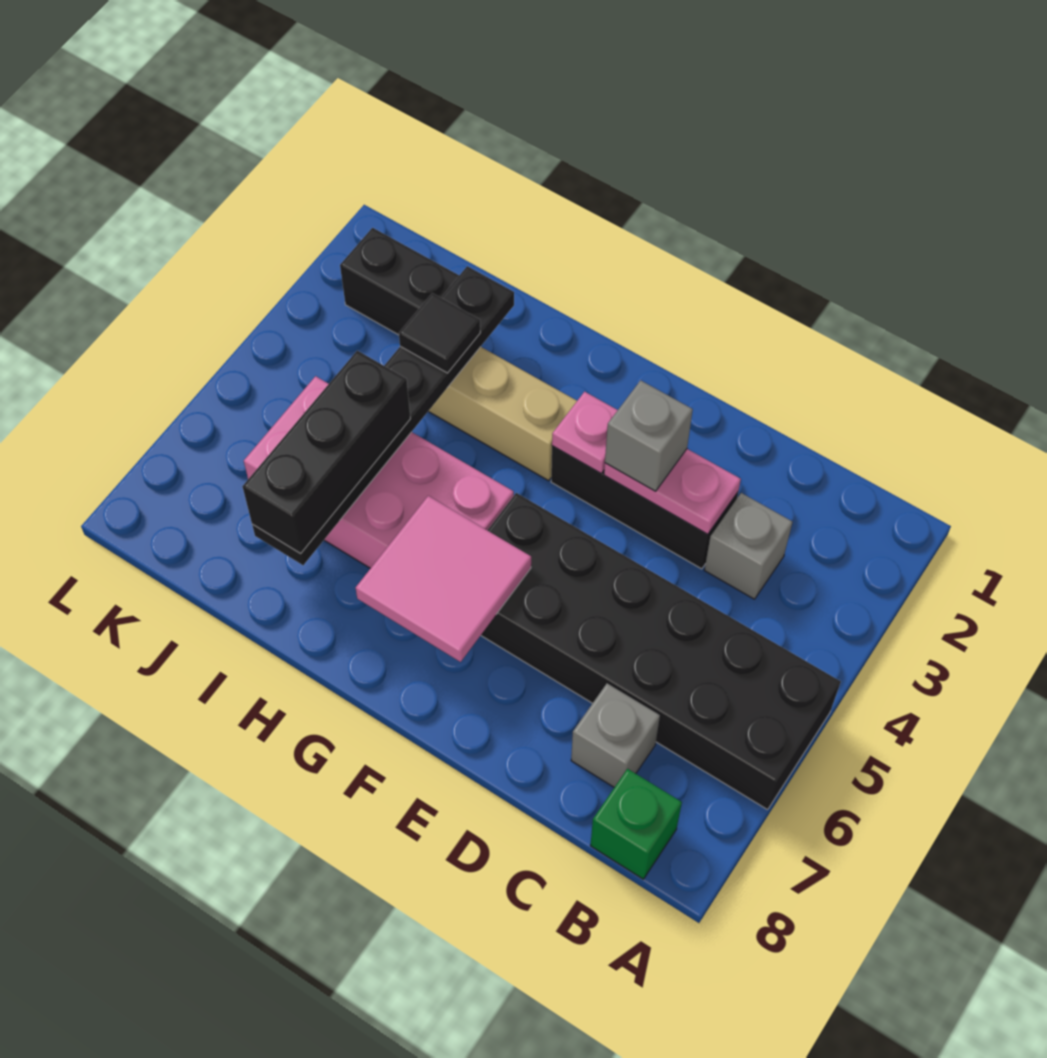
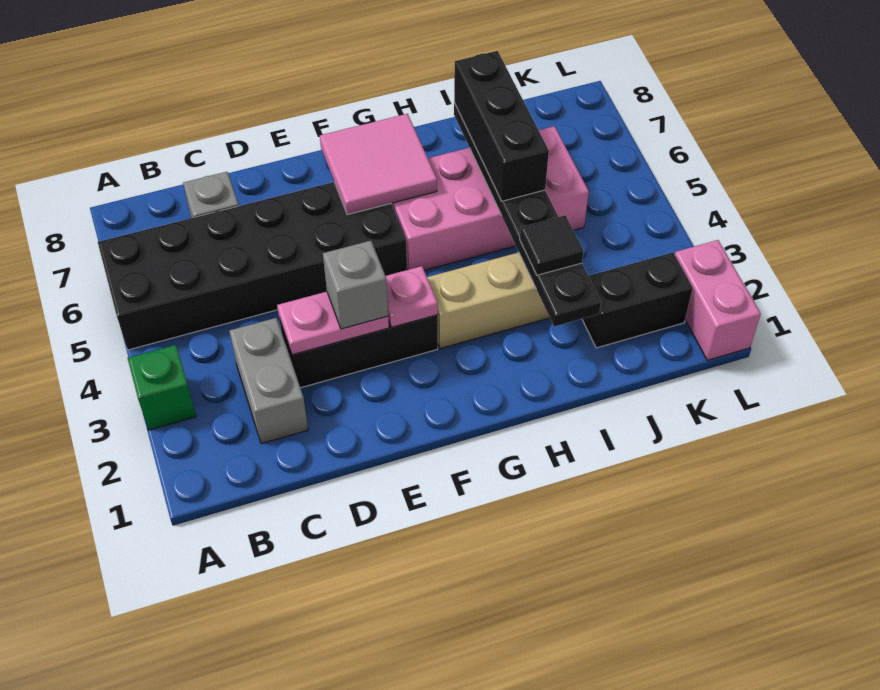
green brick B8 level 1 -> green brick A3 level 1
grey brick C3 level 1 -> grey brick C2:C3 level 1
none -> pink brick L1:L2 level 1

